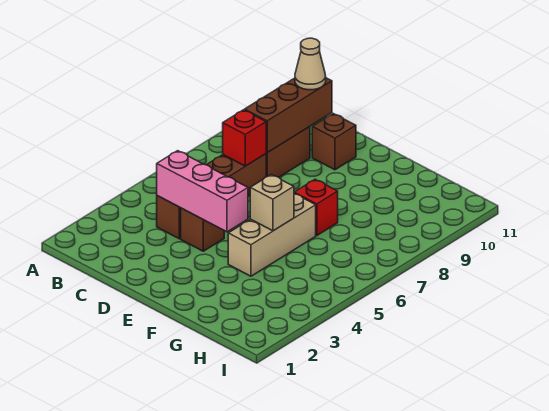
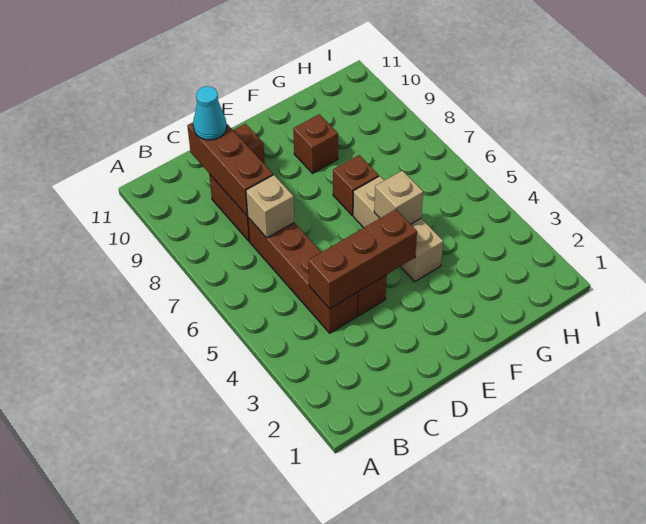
pink brick C4:E4 level 2 -> brown brick C4:E4 level 2
red brick C7 level 2 -> tan brick C7 level 2
tan cone C10 level 3 -> cyan cone C10 level 3
red brick F7 level 1 -> brown brick F7 level 1
none -> brown brick F9 level 1

